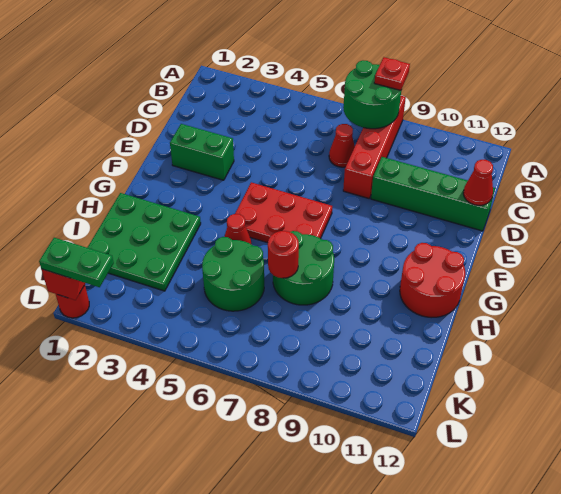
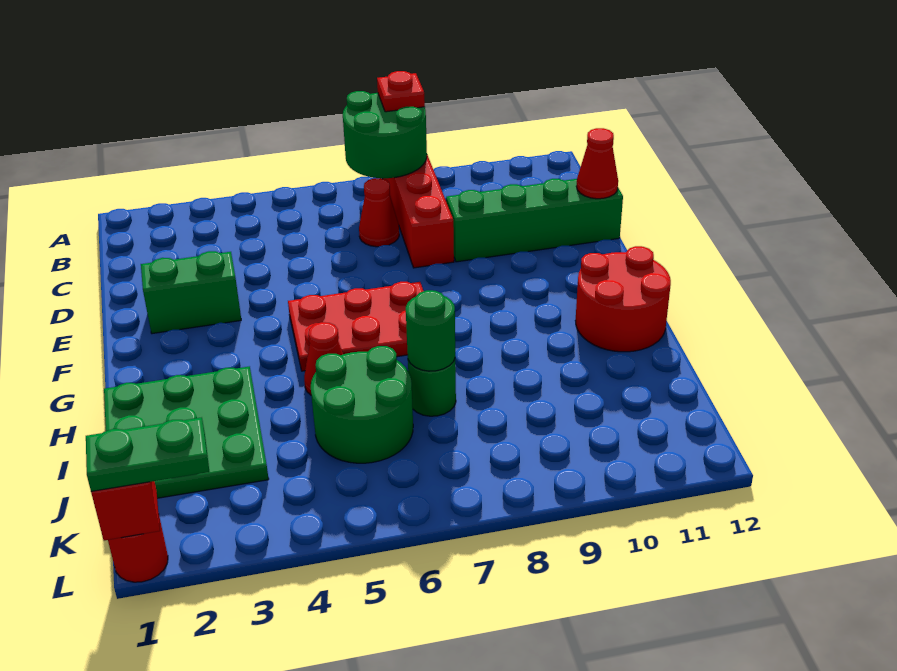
green round brick H7:I8 level 1 -> green round brick I7 level 1
red round brick I7 level 2 -> green round brick I7 level 2

